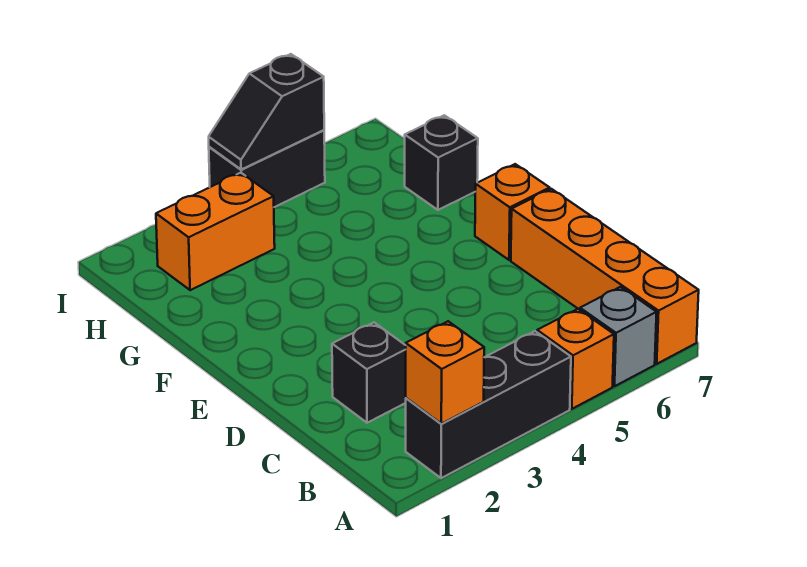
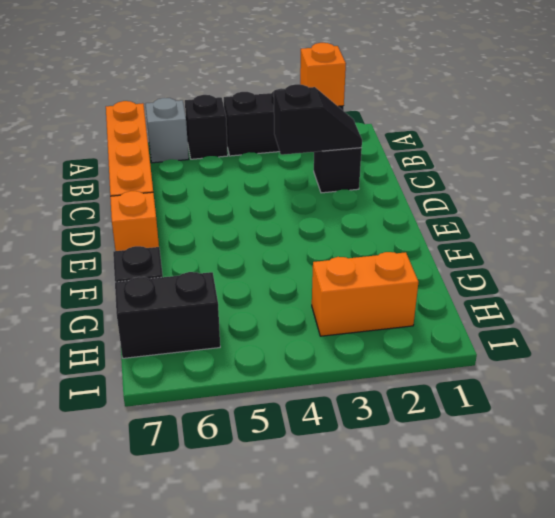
orange brick A5 level 1 -> black brick A5 level 1
black brick I4:I5 level 1 -> black brick H6:H7 level 1
black slope I4:I5 level 2 top 5 -> black slope C2:C3 level 2 top 3

